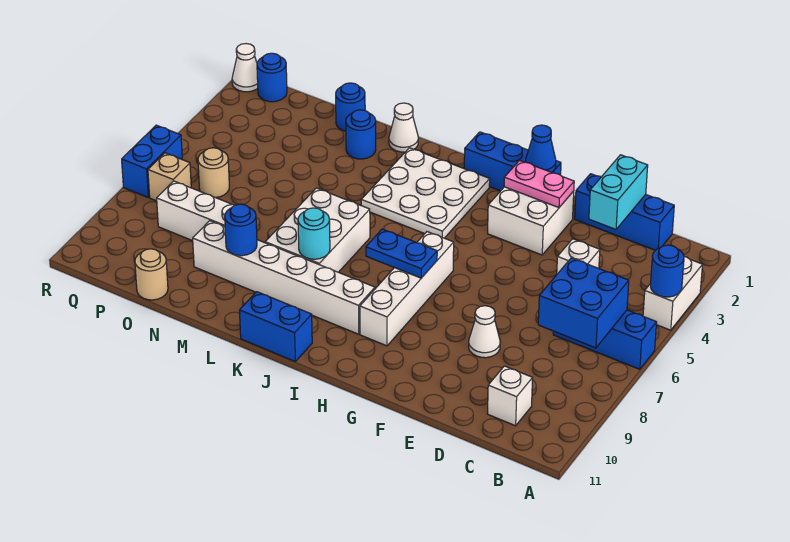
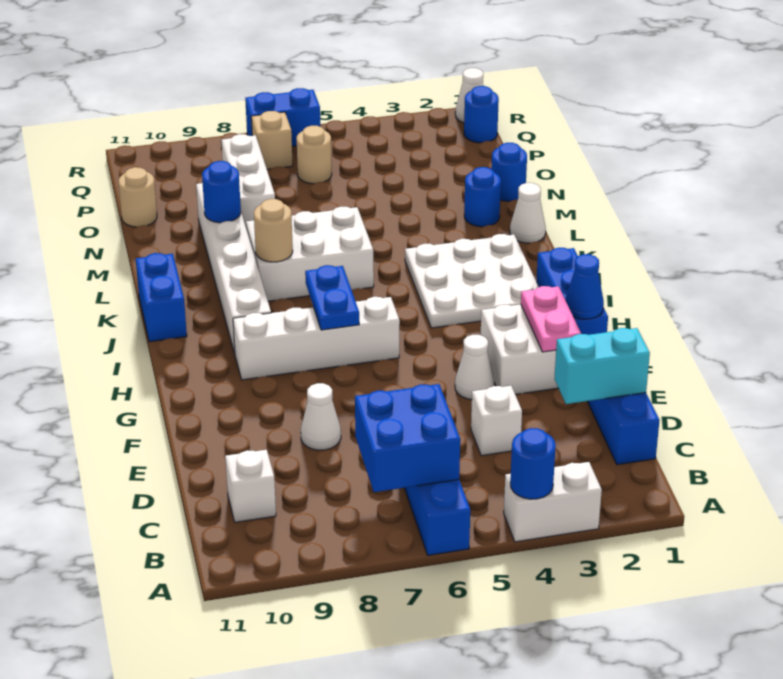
none -> white cone F4 level 1
cyan round brick K8 level 2 -> tan round brick K8 level 2

